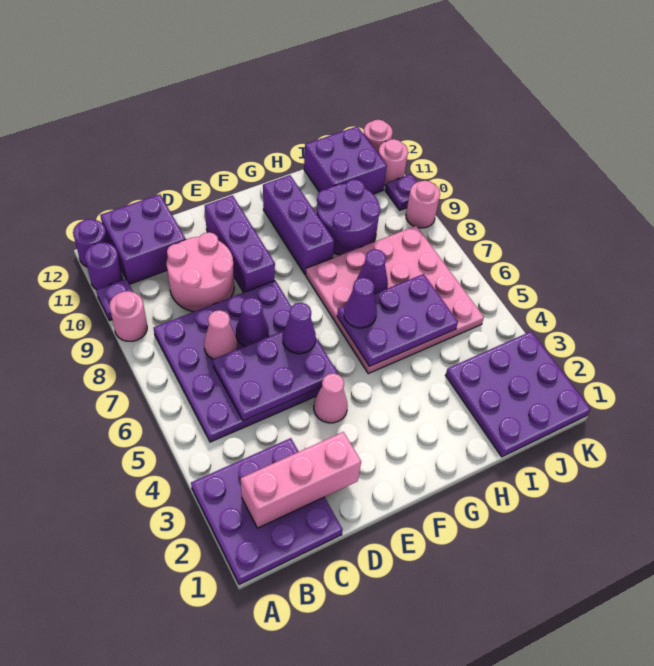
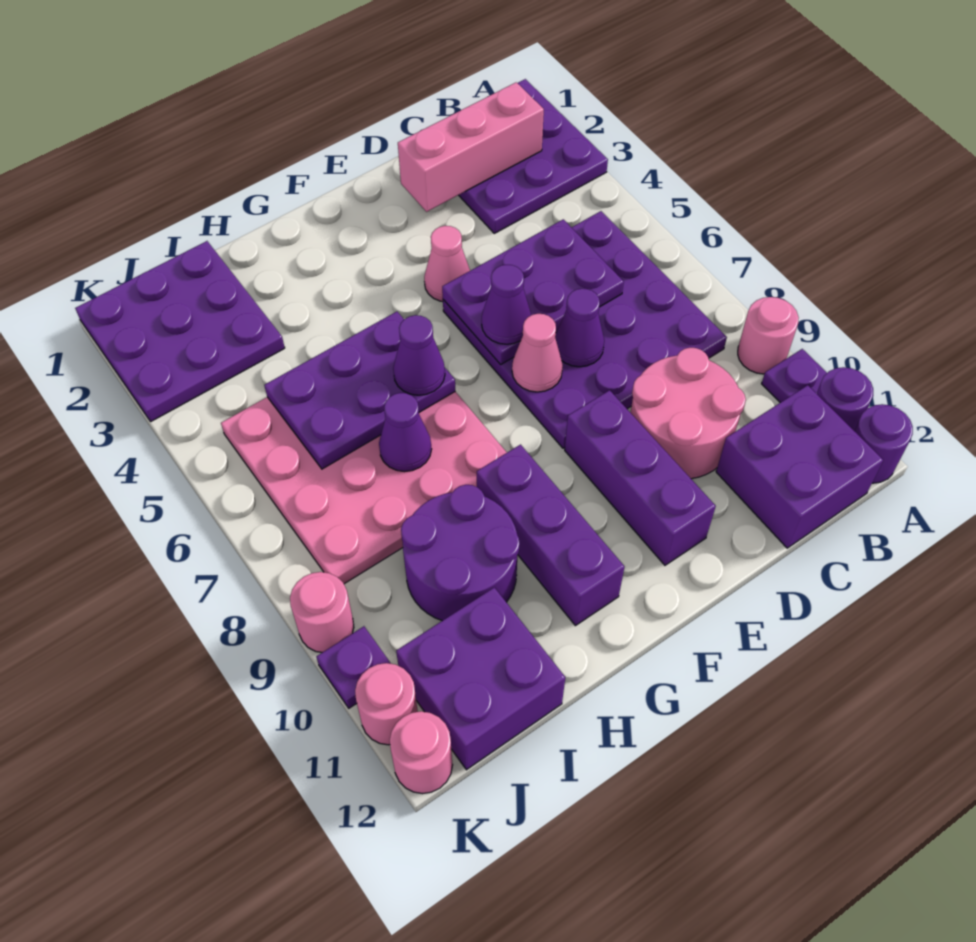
pink cone C7 level 2 -> pink cone E7 level 2

